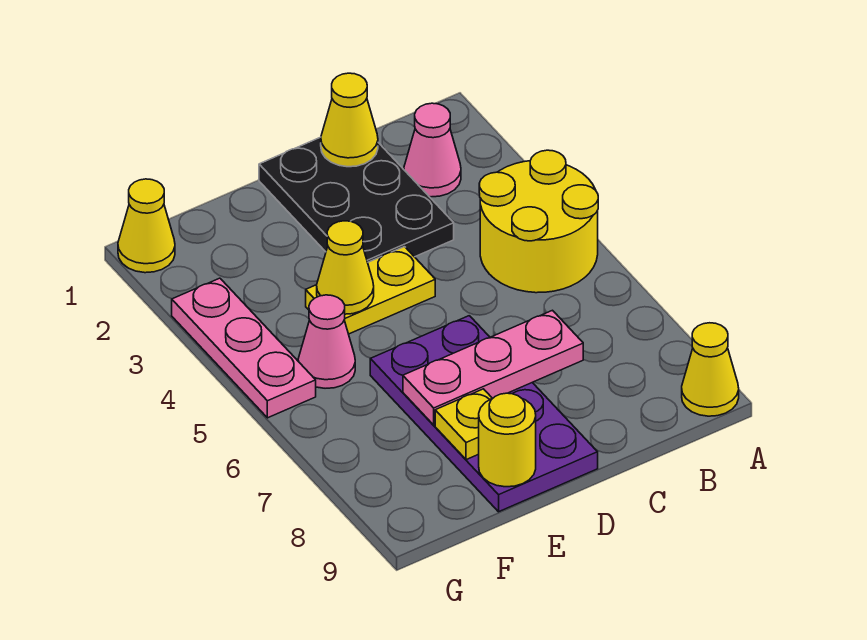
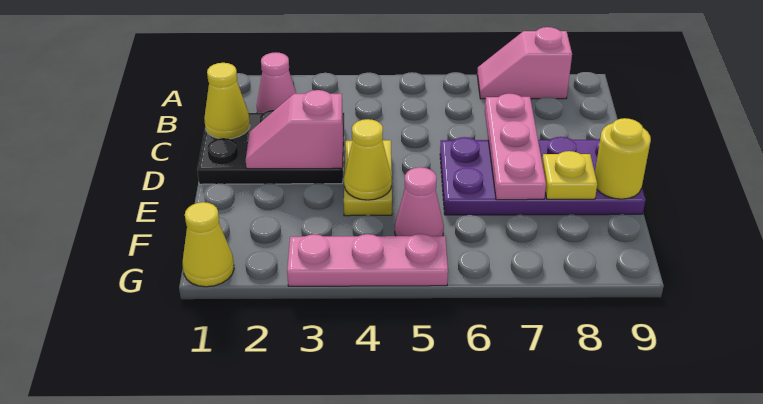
yellow round brick A4:B5 level 1 -> none
none -> pink slope A7:A8 level 1 top 8
yellow cone A9 level 1 -> none
none -> pink slope D2:D3 level 2 top 3

